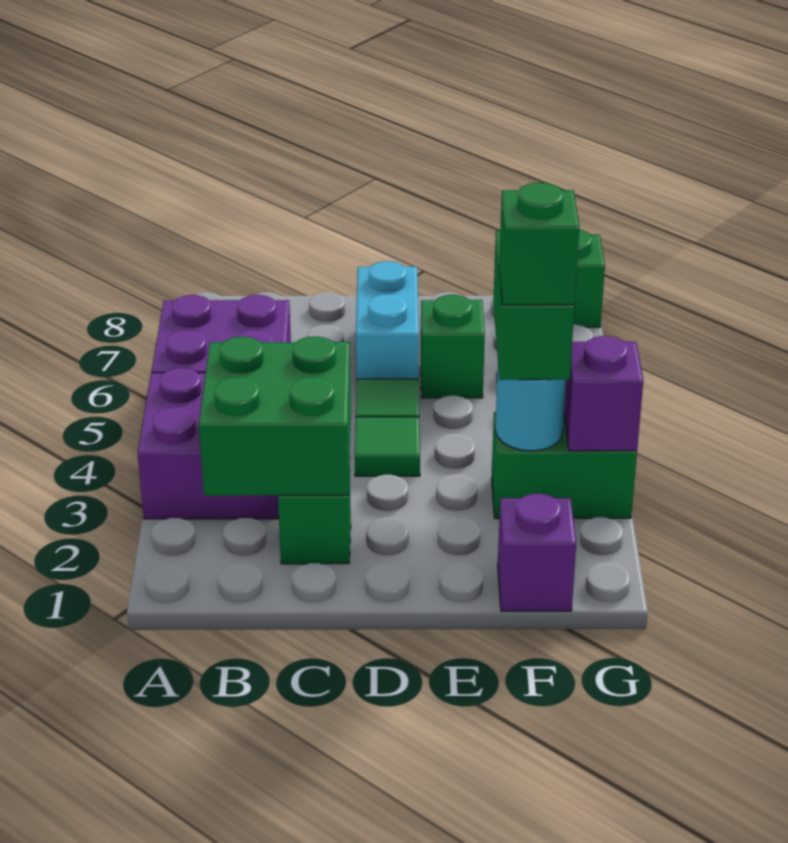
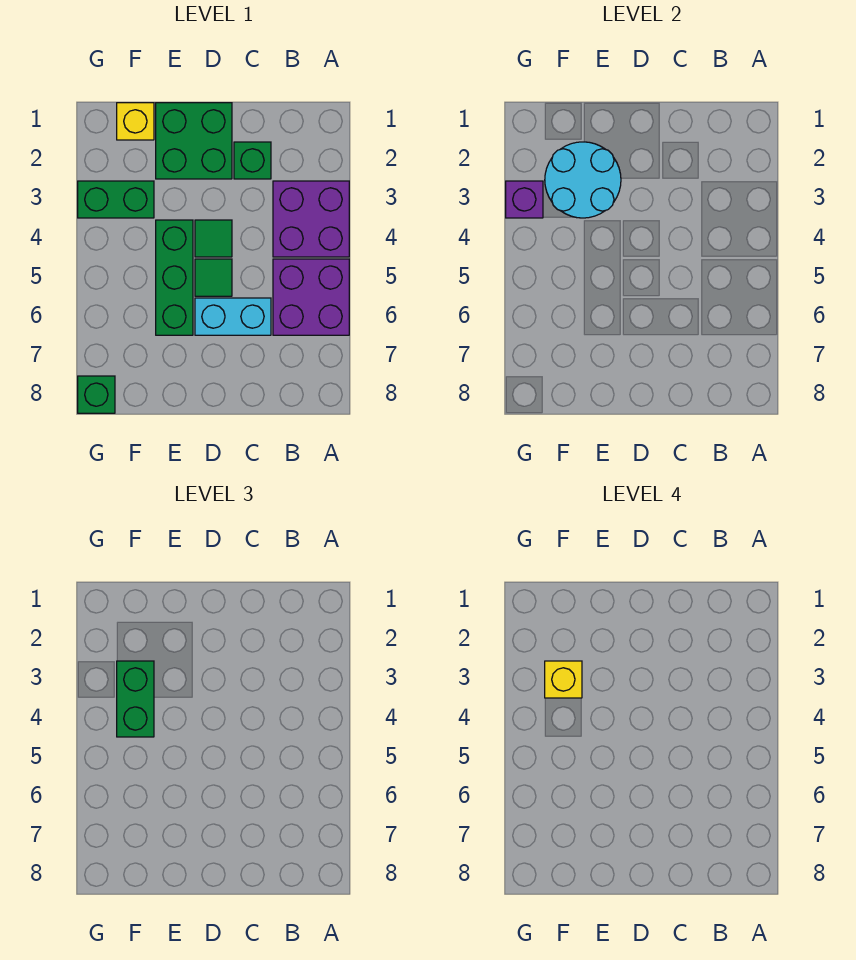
green brick B2:C3 level 2 -> green brick D1:E2 level 1
cyan brick D6:D7 level 1 -> cyan brick C6:D6 level 1
green brick E6 level 1 -> green brick E4:E6 level 1
purple brick F1 level 1 -> yellow brick F1 level 1
cyan round brick F3 level 2 -> cyan round brick E2:F3 level 2
green brick F3 level 4 -> yellow brick F3 level 4

